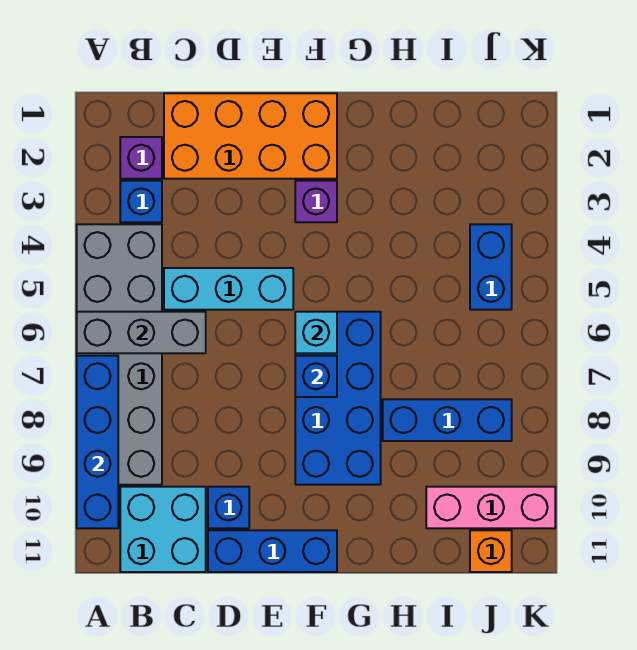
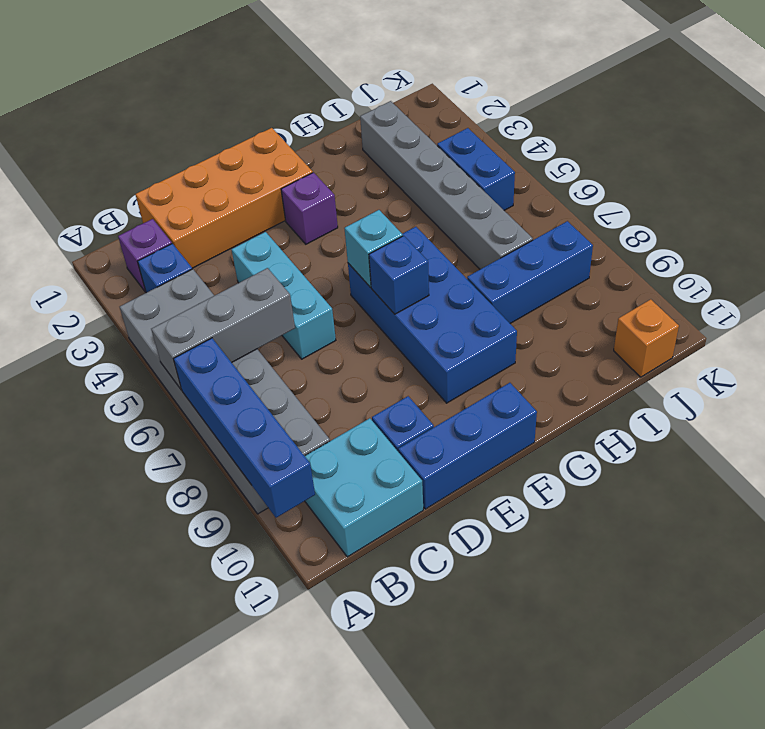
cyan brick C5:E5 level 1 -> cyan brick D4:D6 level 1
none -> grey brick I2:I7 level 1
pink brick I10:K10 level 1 -> none

